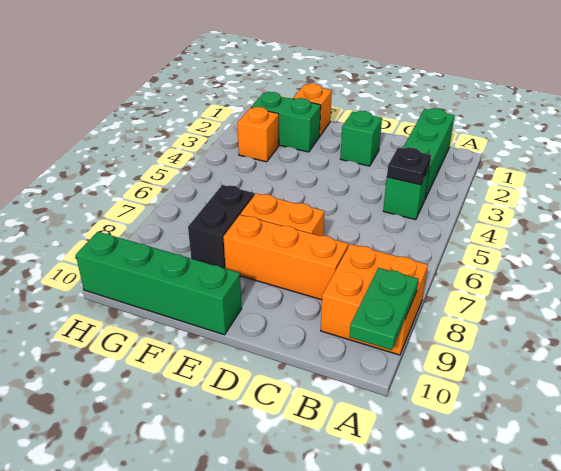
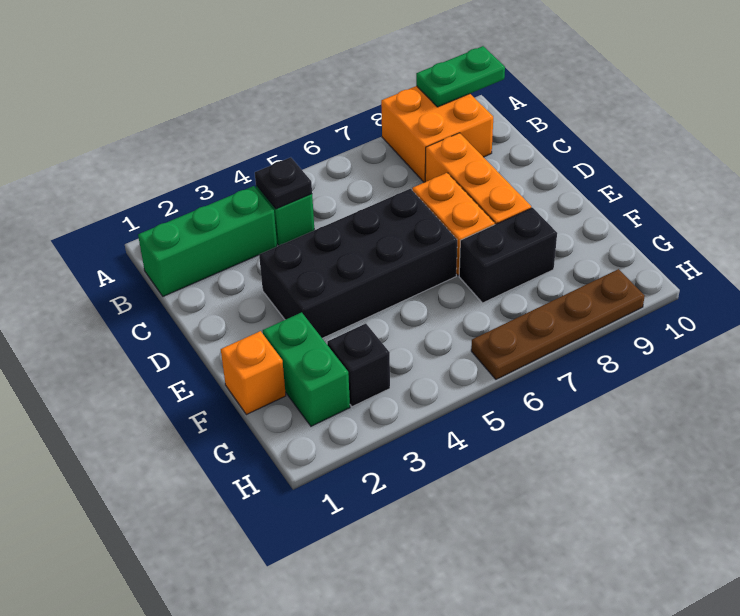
green brick D2 level 1 -> none
none -> black brick D3:E6 level 1
green brick E10:H10 level 1 -> none
orange brick G3 level 1 -> black brick G3 level 1
none -> brown plate H6:H9 level 1

